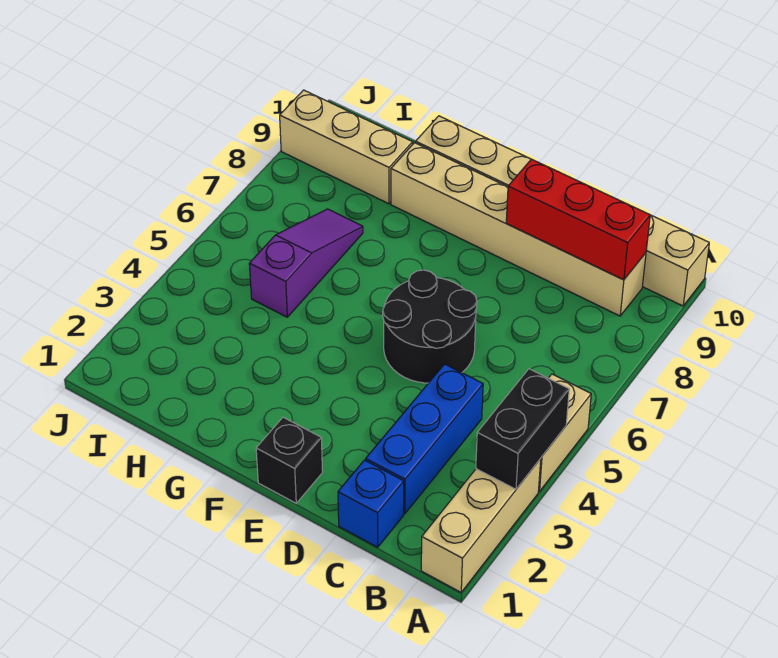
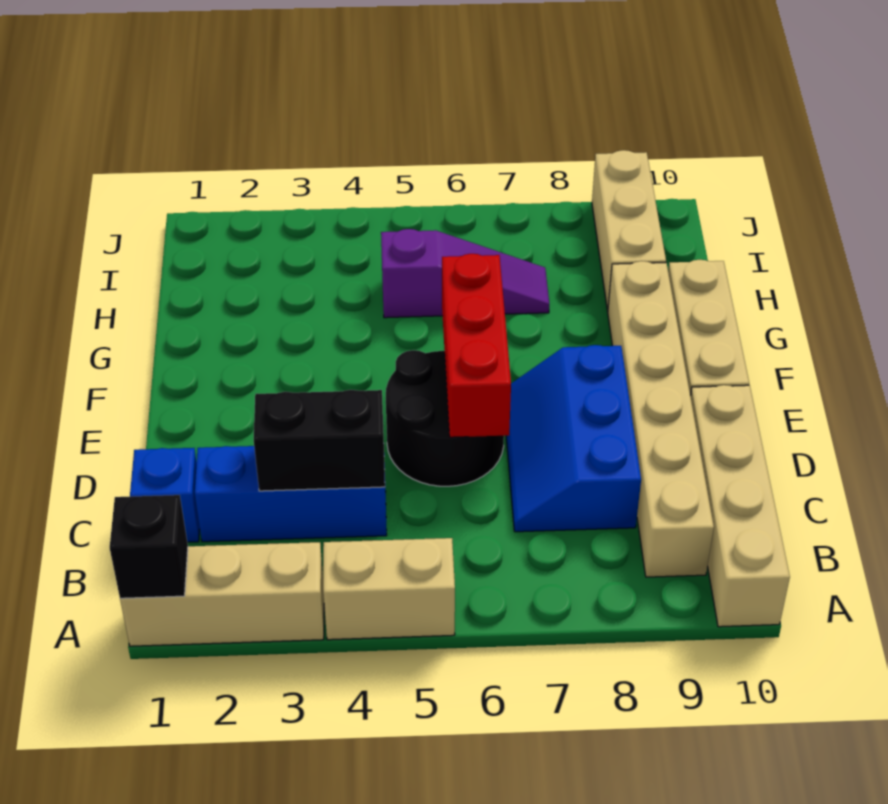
black brick A3:A4 level 2 -> black brick C3:C4 level 2
red brick B9:D9 level 2 -> red brick D6:F6 level 2
none -> blue slope C7:E8 level 1 top 8
black brick E1 level 1 -> black brick A1 level 2

